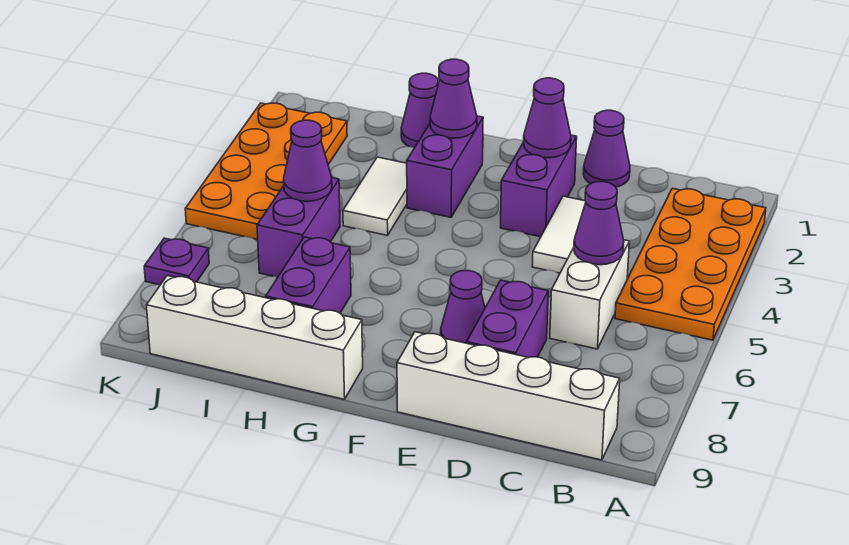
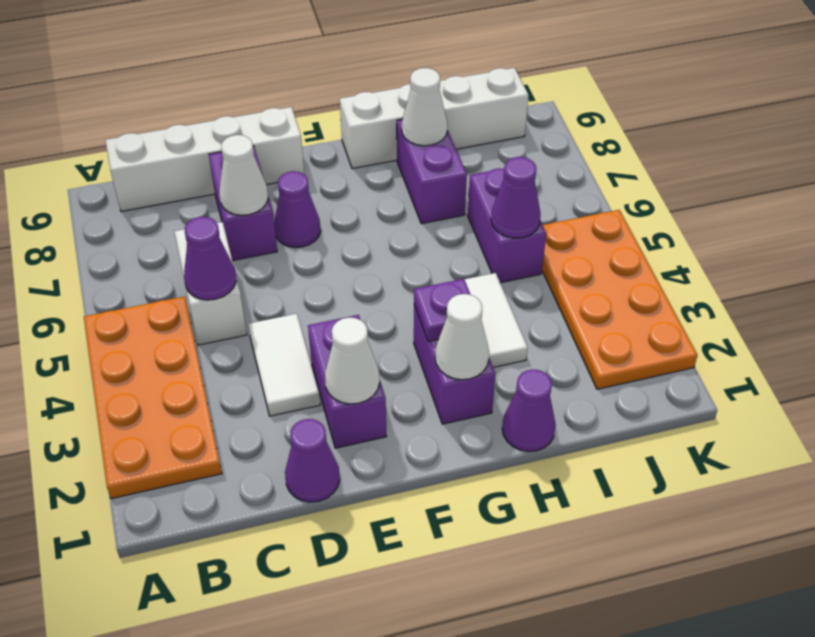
none -> white cone D7 level 2
purple cone E2 level 2 -> white cone E2 level 2
purple cone G2 level 2 -> white cone G2 level 2
none -> white cone H8 level 2
purple plate K7 level 1 -> purple plate G3 level 2

